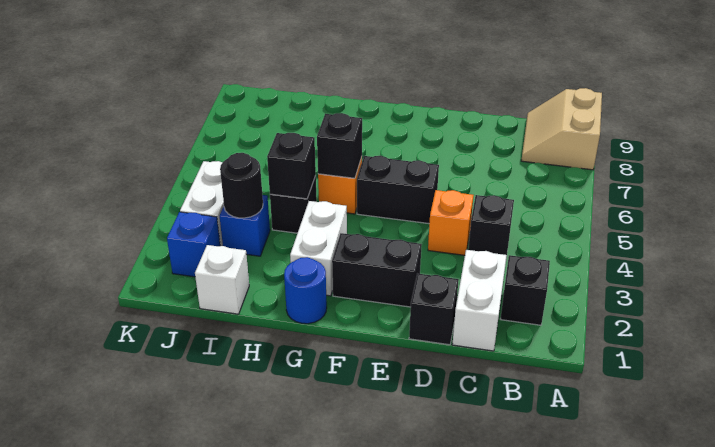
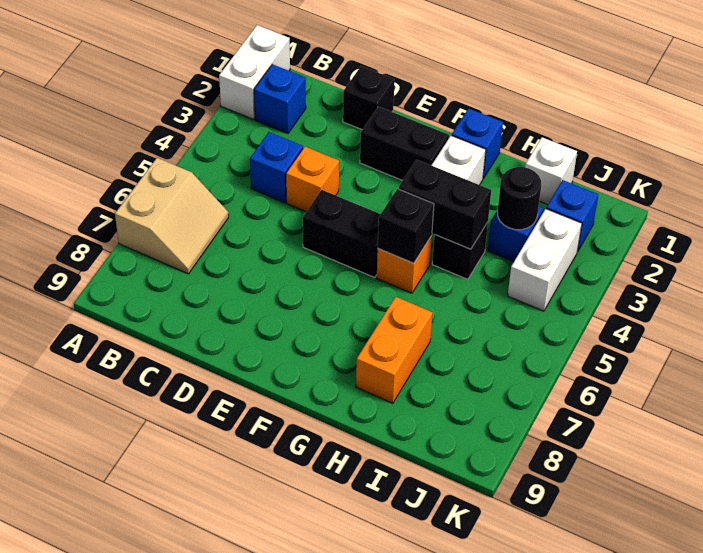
tan slope A8:B9 level 1 top A -> tan slope A6:B7 level 1 top A
black brick B2 level 1 -> blue brick B2 level 1
white brick C1:C2 level 1 -> white brick A1:A2 level 1
black brick C4 level 1 -> blue brick C4 level 1
blue round brick G1 level 1 -> blue brick G1 level 1
black brick H4 level 2 -> black brick G4:H4 level 2
none -> orange brick H7:H8 level 1

